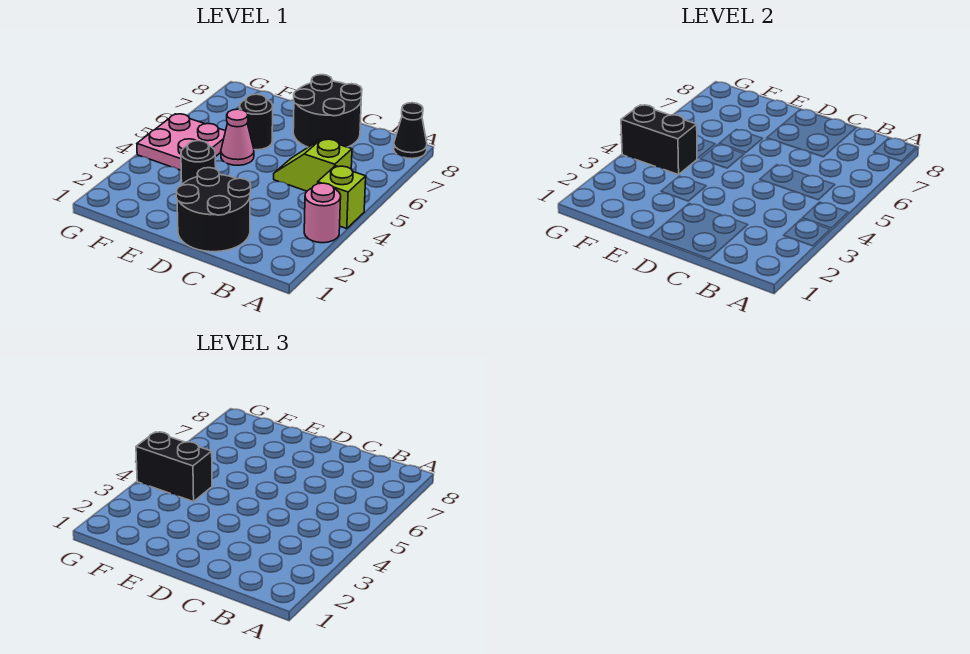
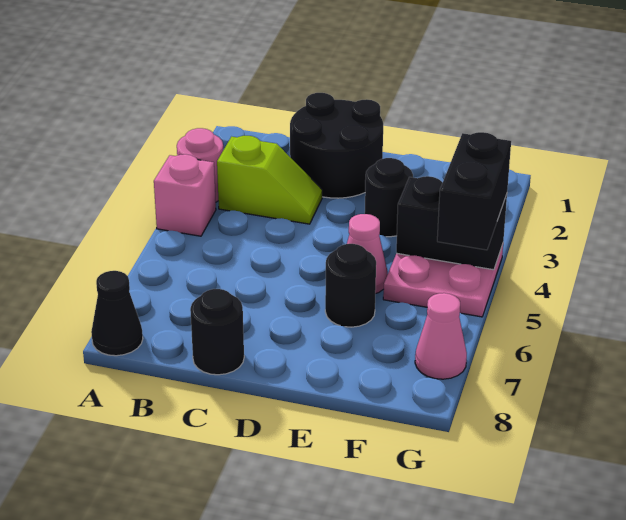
lime brick A4 level 1 -> pink brick A4 level 1
lime slope B5:C5 level 1 top B -> lime slope B3:C3 level 1 top B
black round brick C7:D8 level 1 -> black round brick C8 level 1
black brick F4:G4 level 3 -> black brick G4:G5 level 3
none -> pink cone G7 level 1

